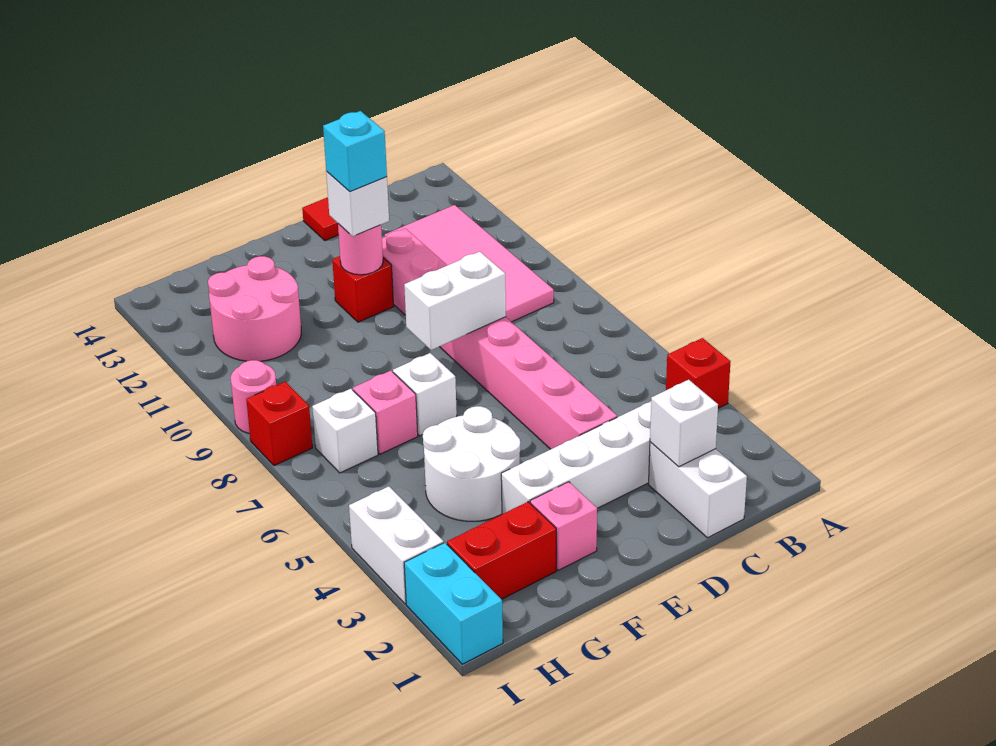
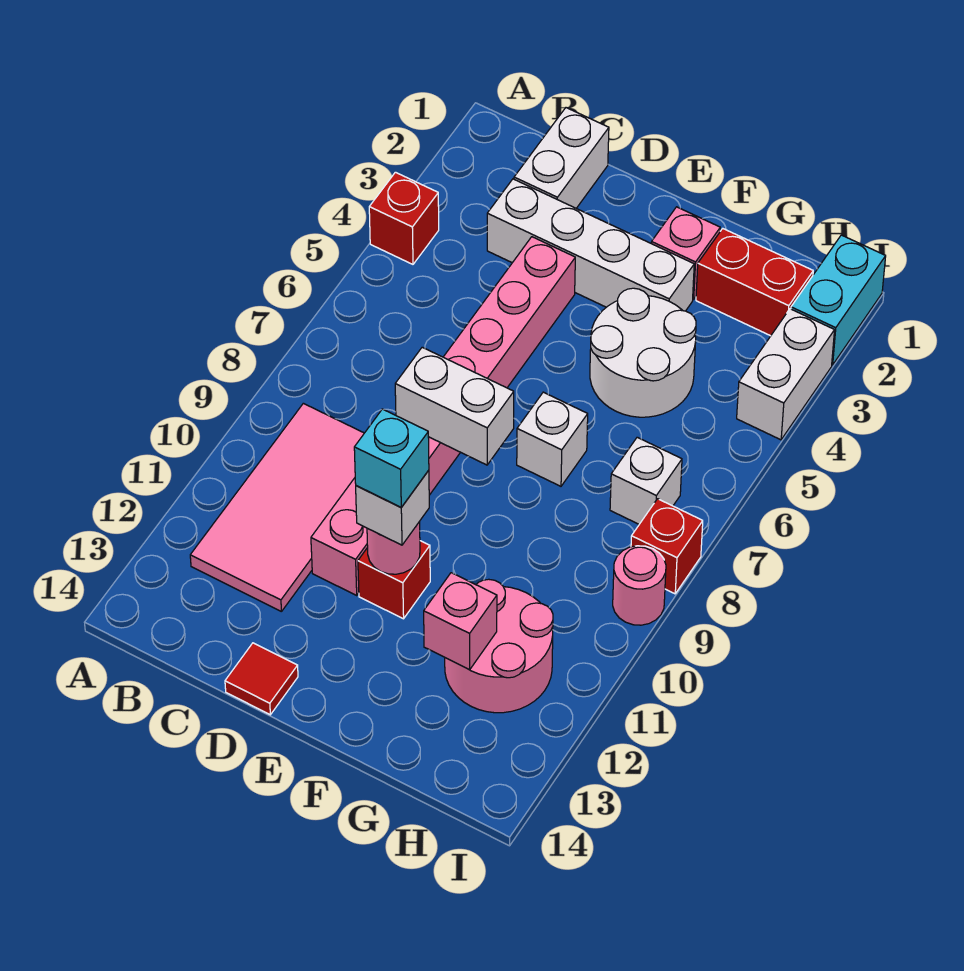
white brick C2 level 2 -> none
pink brick G7 level 1 -> pink brick G12 level 2

